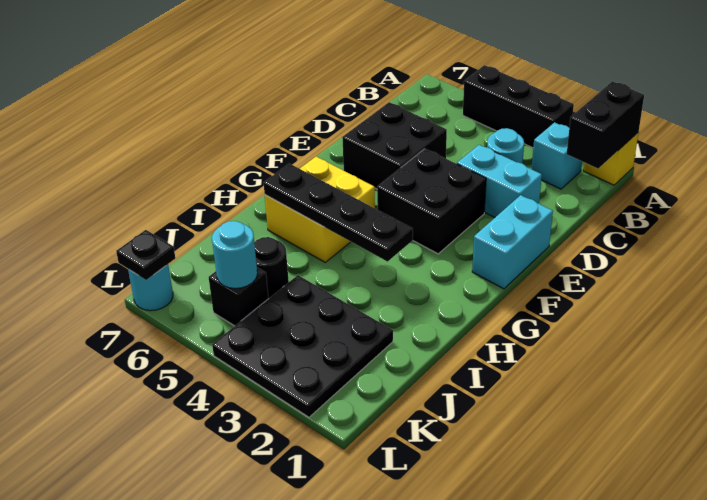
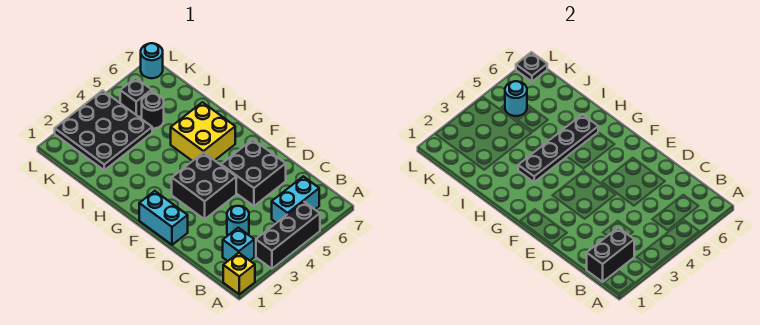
black brick A1:B1 level 2 -> black brick B1:B2 level 2
cyan brick D2:D3 level 1 -> cyan brick B5:B6 level 1

